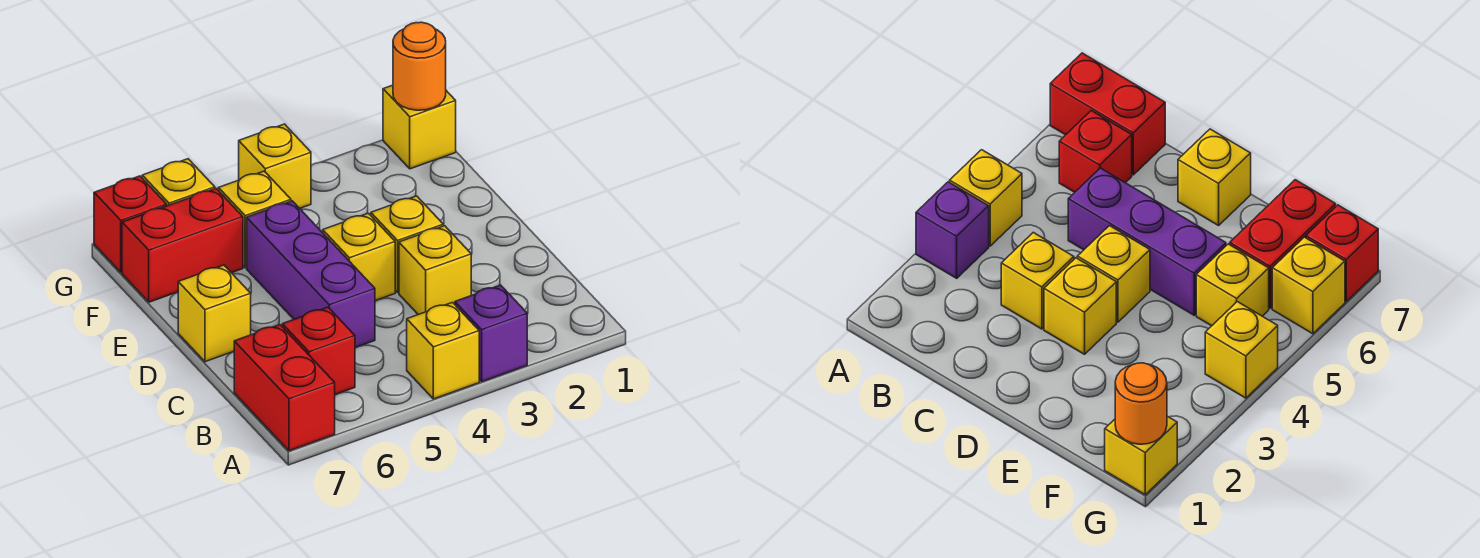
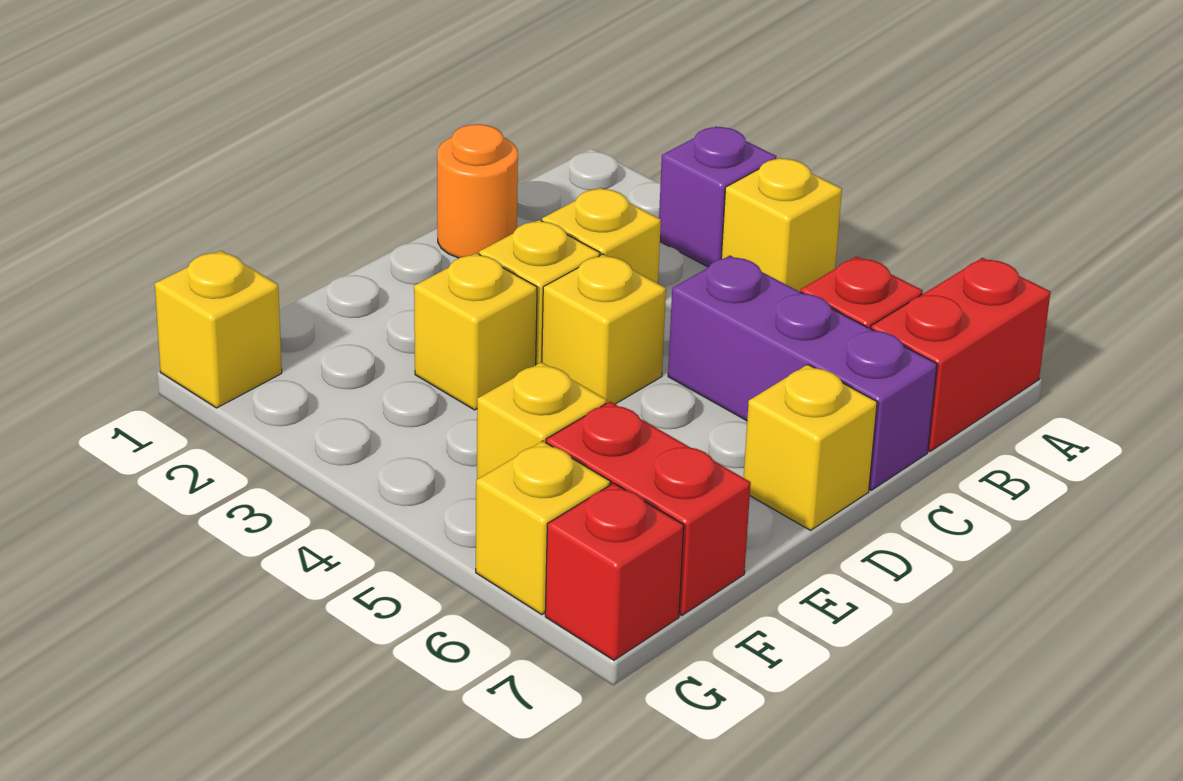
purple brick C5:E5 level 1 -> purple brick C5:C7 level 1
orange round brick G1 level 2 -> orange round brick C1 level 1
yellow brick G4 level 1 -> yellow brick E3 level 1

